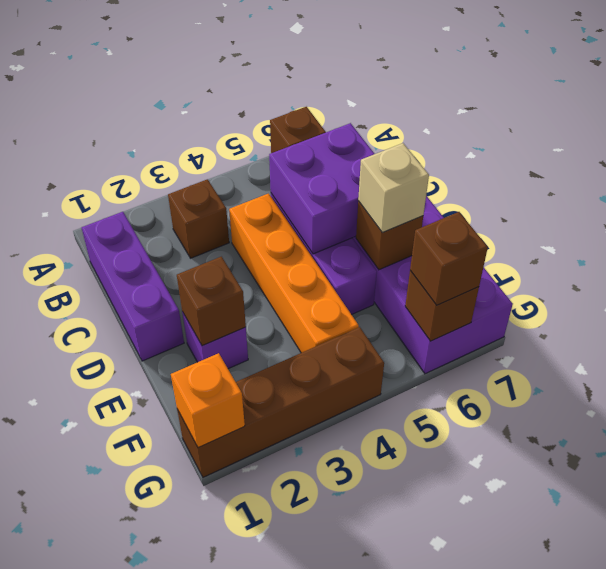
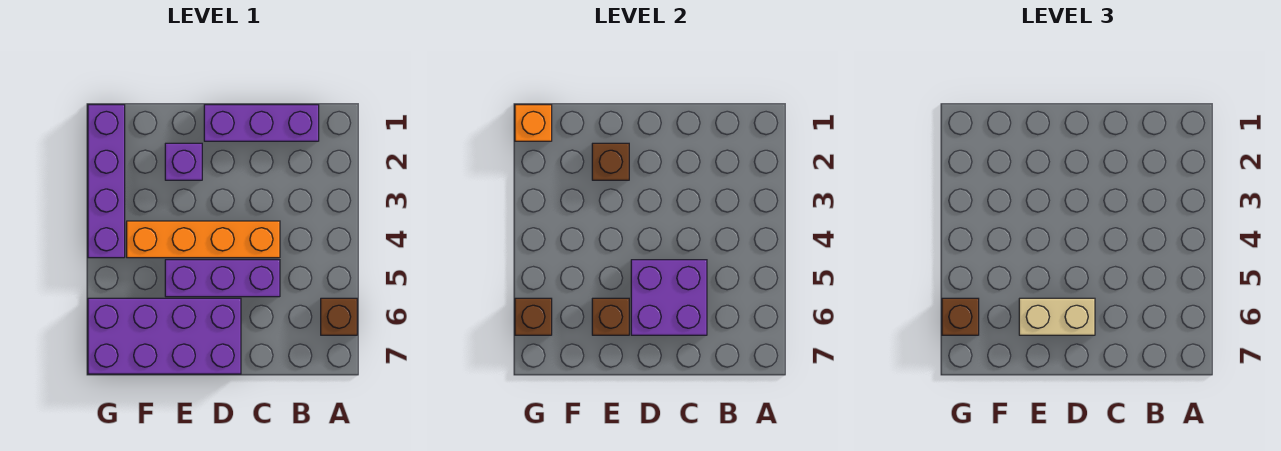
brown brick B3 level 1 -> none
tan brick E6 level 3 -> tan brick D6:E6 level 3
brown brick G1:G4 level 1 -> purple brick G1:G4 level 1

